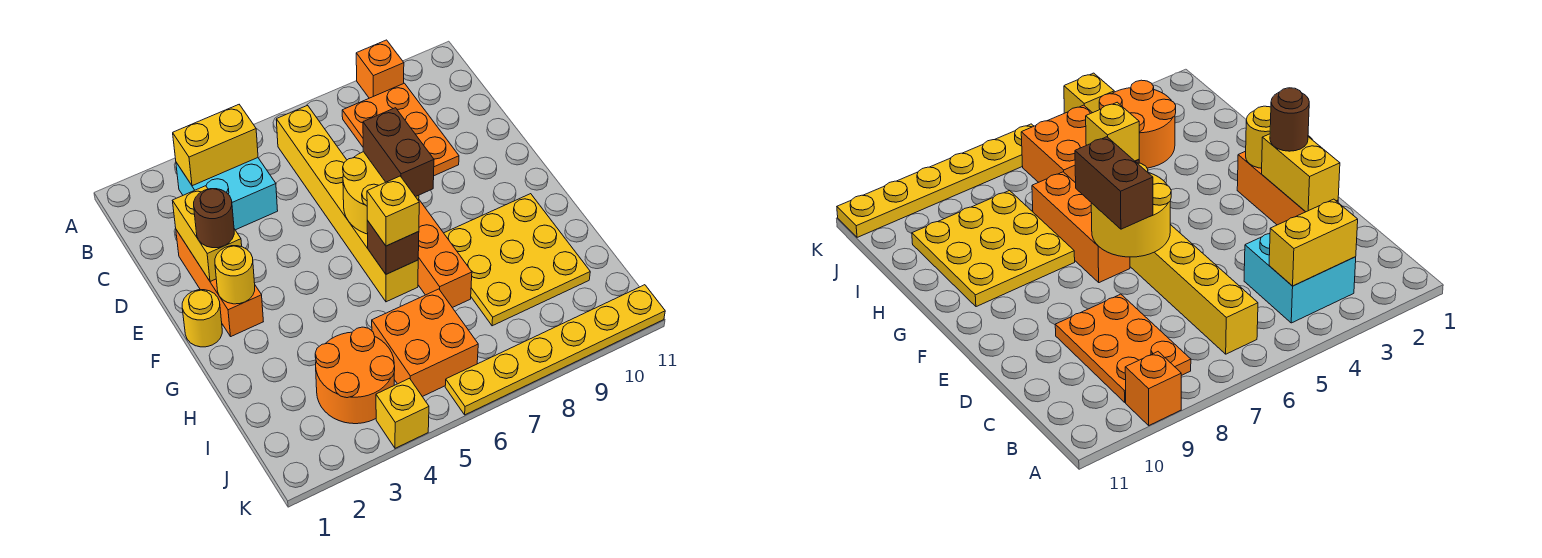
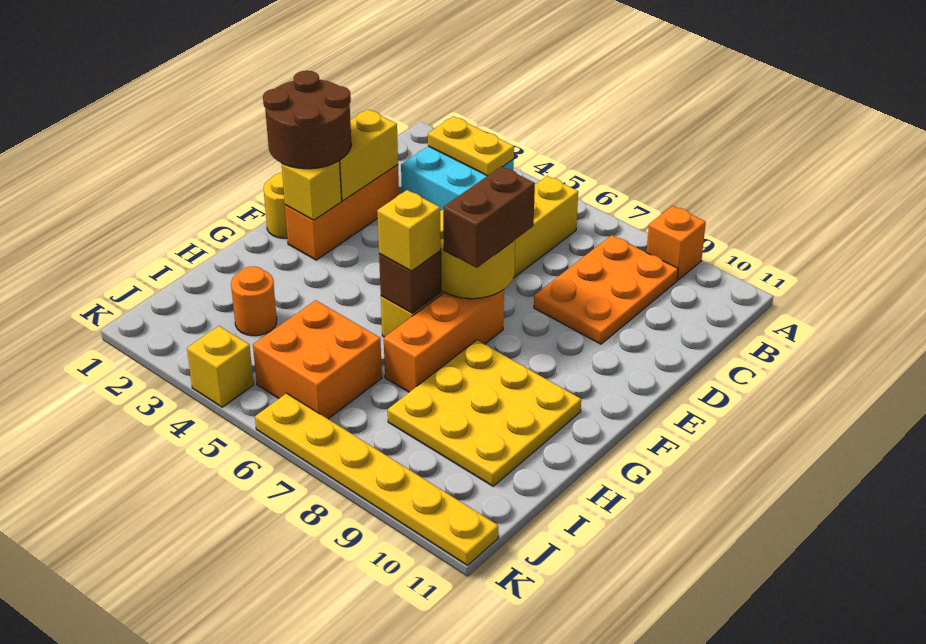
yellow brick B3:B4 level 2 -> yellow plate B3:B4 level 2
brown round brick E2 level 3 -> brown round brick E1:F2 level 3
yellow round brick F2 level 2 -> yellow brick F2 level 2
orange round brick I3:J4 level 1 -> orange round brick I3 level 1

